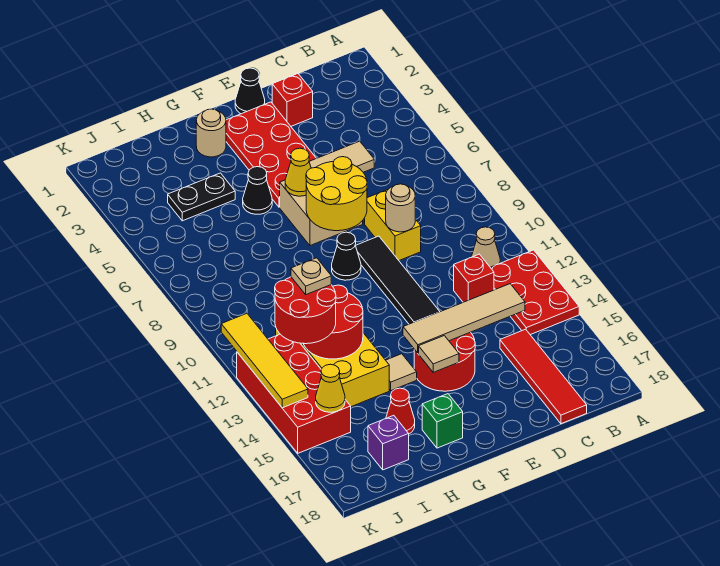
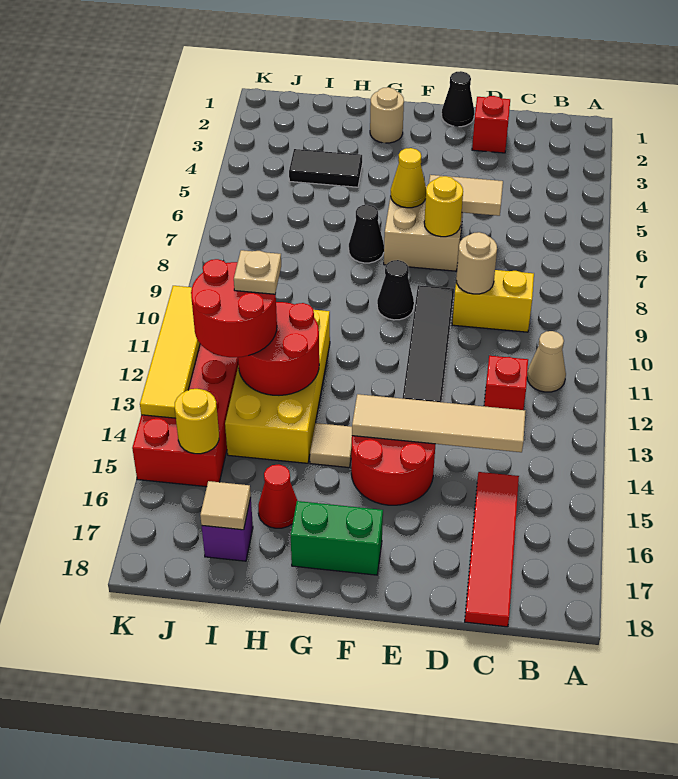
red plate A12:B14 level 1 -> none
yellow brick D8:D9 level 1 -> yellow brick C9:D9 level 1
red plate E2:F5 level 1 -> none
yellow round brick E7:F8 level 2 -> yellow round brick E7 level 2
tan tile F15 level 2 -> tan tile I17 level 2
black cone G5 level 1 -> black cone G7 level 1
green brick G17 level 1 -> green brick F17:G17 level 1
black plate H4:I4 level 1 -> black tile H4:I4 level 1
yellow cone J15 level 2 -> yellow round brick J15 level 2

